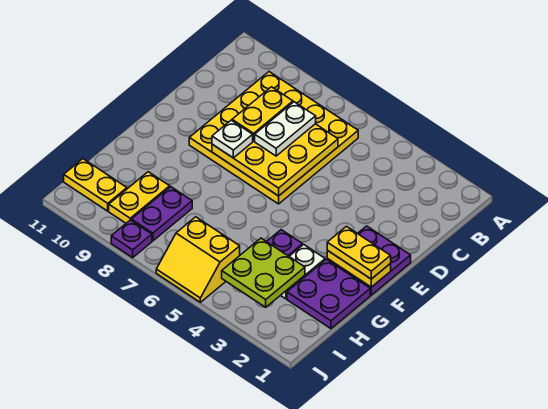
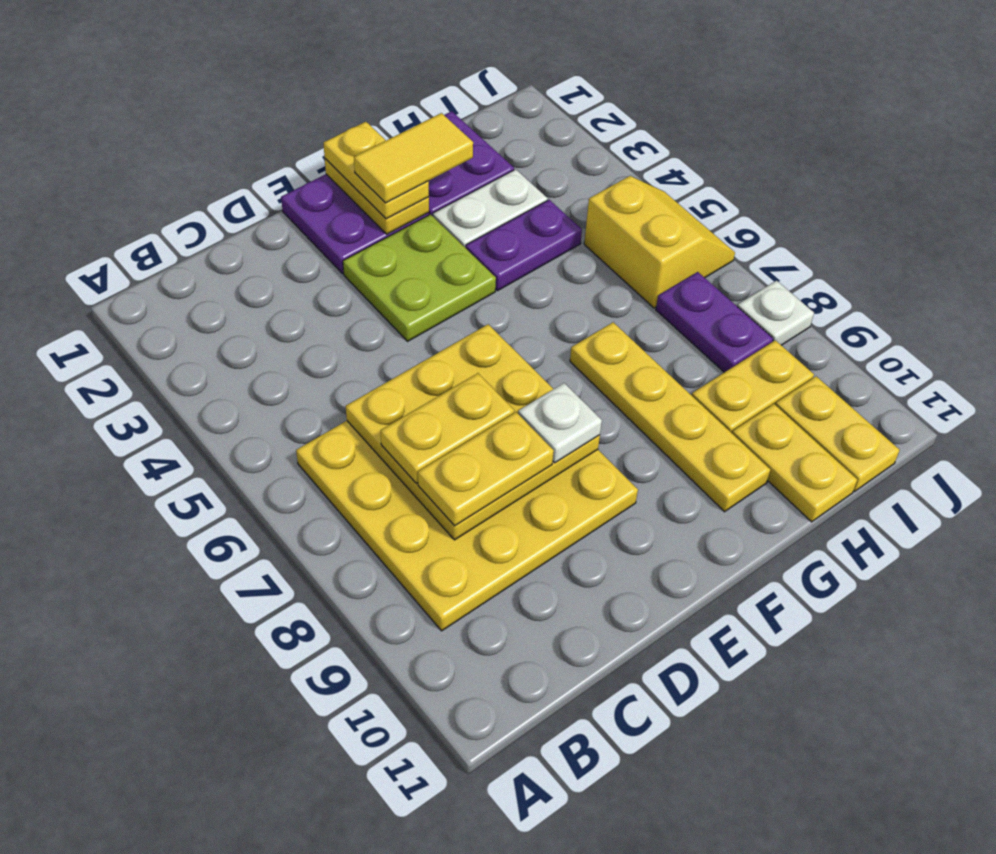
white plate C7:D7 level 3 -> yellow plate C7:D7 level 3
none -> yellow tile F2:G2 level 4
none -> yellow plate G7:G10 level 1
lime plate H3:I4 level 2 -> lime plate E3:F4 level 1
purple plate H8:I8 level 1 -> purple plate I7:I8 level 1
none -> yellow plate H10:H11 level 1
purple plate J8 level 1 -> white plate J8 level 1

